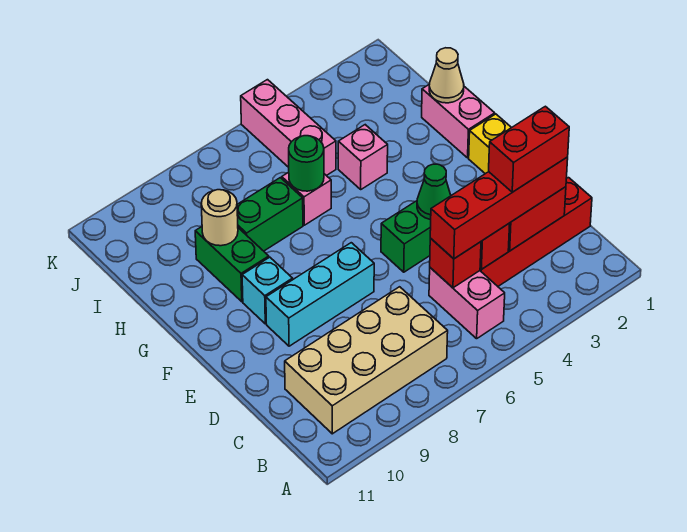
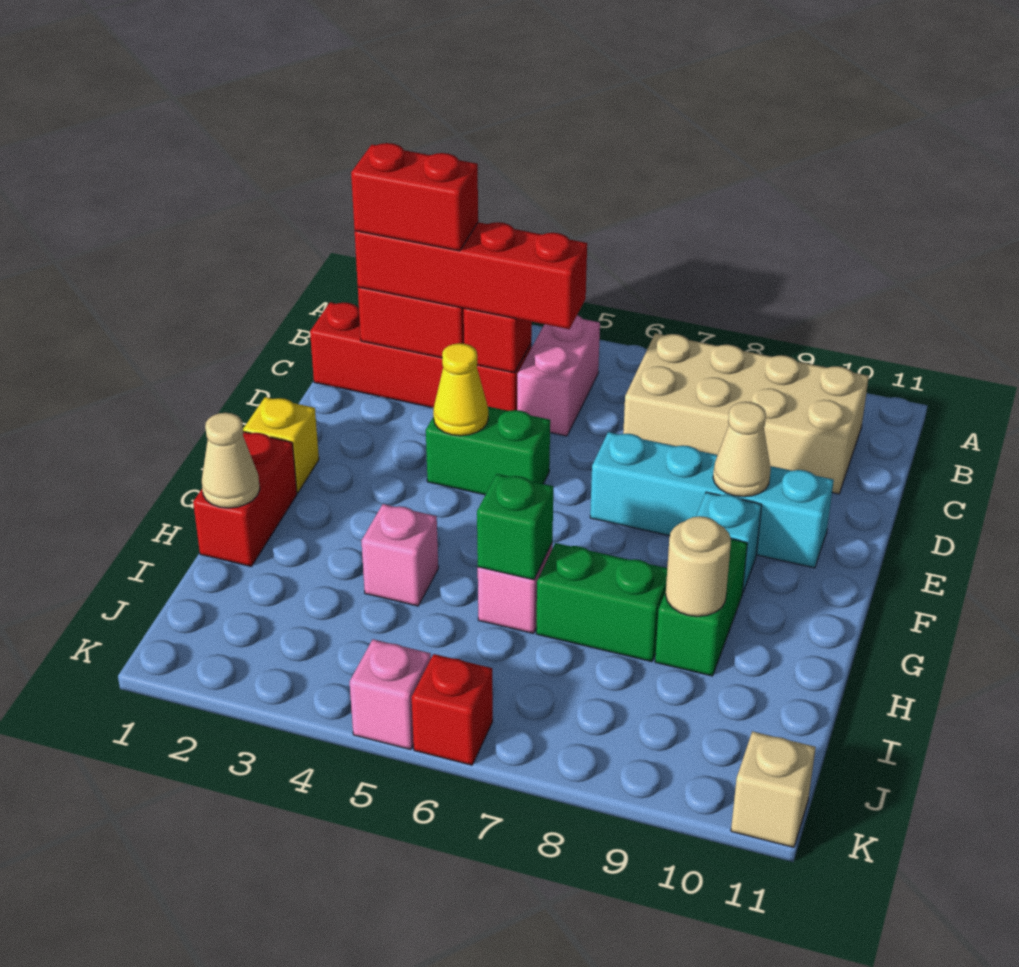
red brick C5 level 2 -> red brick K6 level 1
green cone E4 level 2 -> yellow cone E4 level 2
cyan brick E7:E9 level 1 -> cyan brick E7:E10 level 1
none -> tan cone E9 level 2
pink brick G1:H1 level 1 -> red brick G1:H1 level 1
green round brick H6 level 2 -> green brick H6 level 2
pink brick I5:K5 level 1 -> pink brick K5 level 1
none -> tan brick K11 level 1

